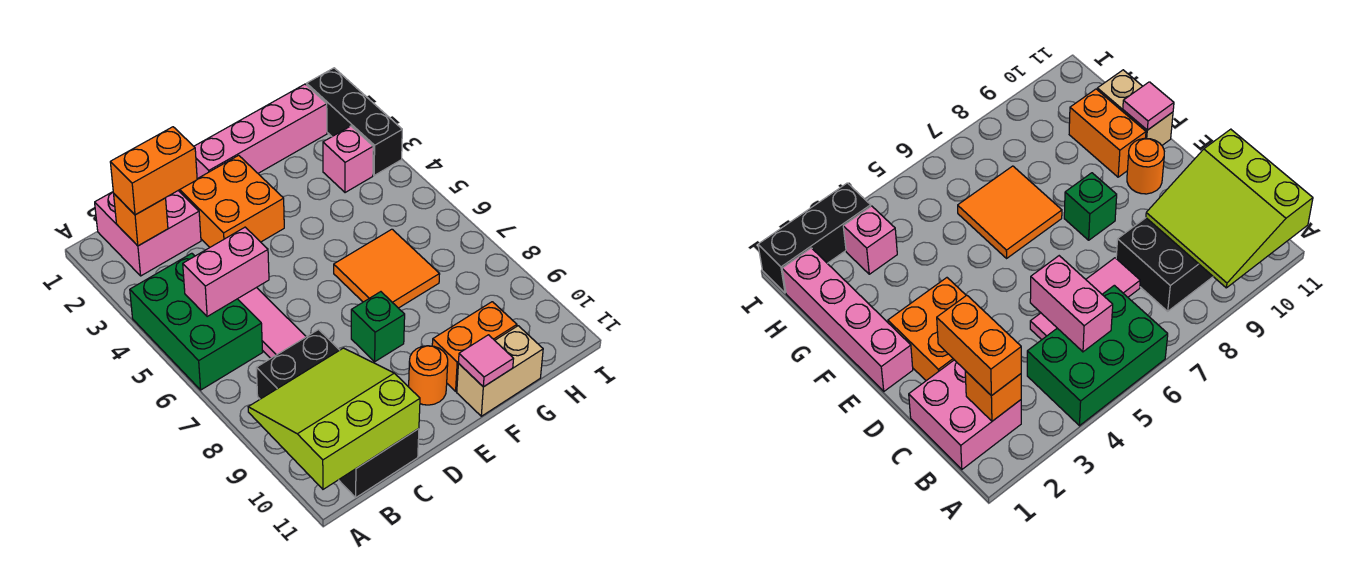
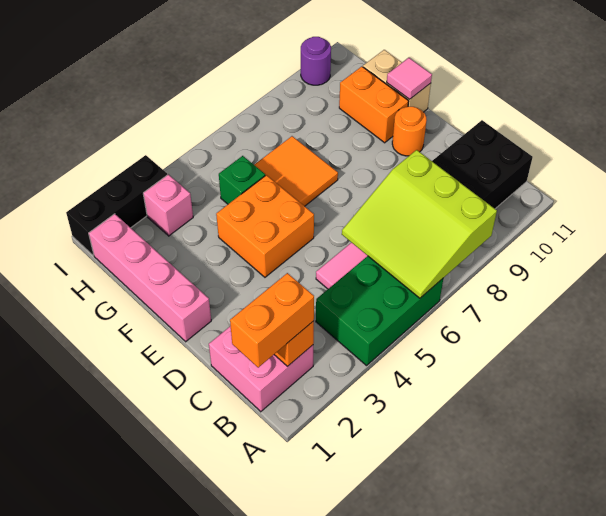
lime slope A9:C11 level 2 top 11 -> lime slope A6:C8 level 2 top 8
orange brick B2:C2 level 3 -> orange brick B1:B2 level 3
pink brick B5:C5 level 2 -> none
orange brick D2:E3 level 1 -> orange brick E4:F5 level 1
green brick E8 level 1 -> green brick G5 level 1
none -> purple round brick I10 level 1

